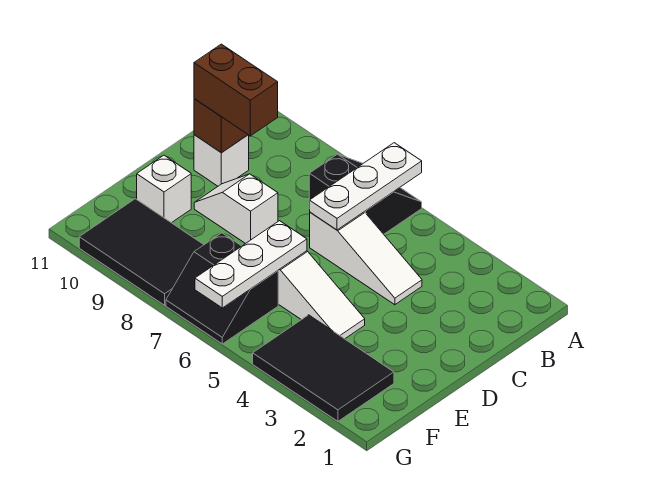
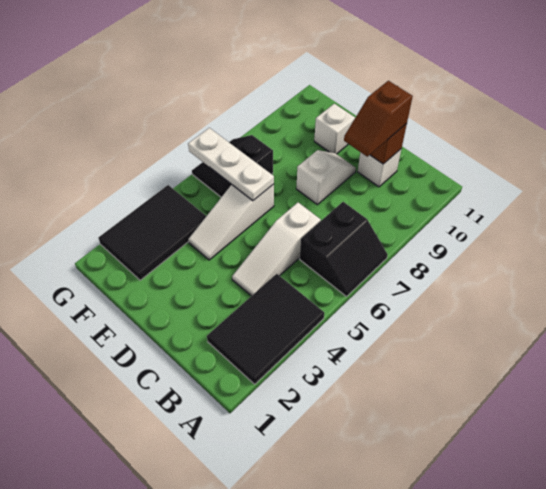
white plate A6:C6 level 2 -> none
brown brick C9:C10 level 3 -> brown slope C9:C10 level 3 top 10
black tile F8:G10 level 1 -> black tile A2:B4 level 1

